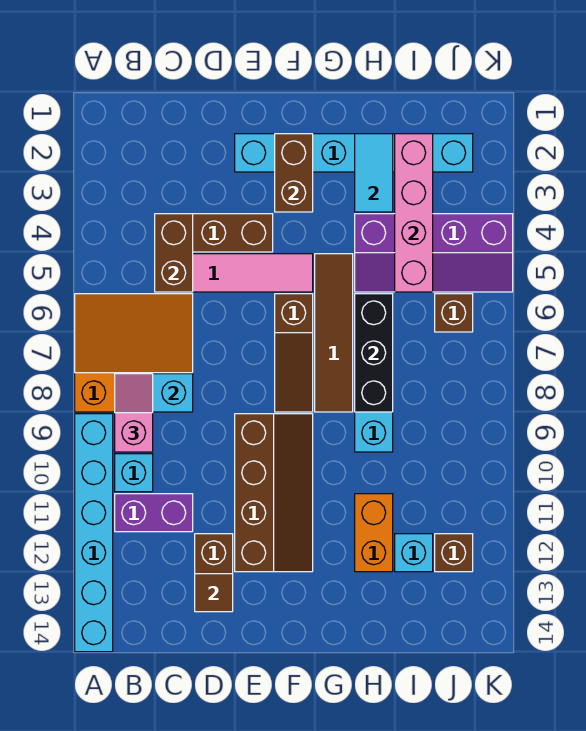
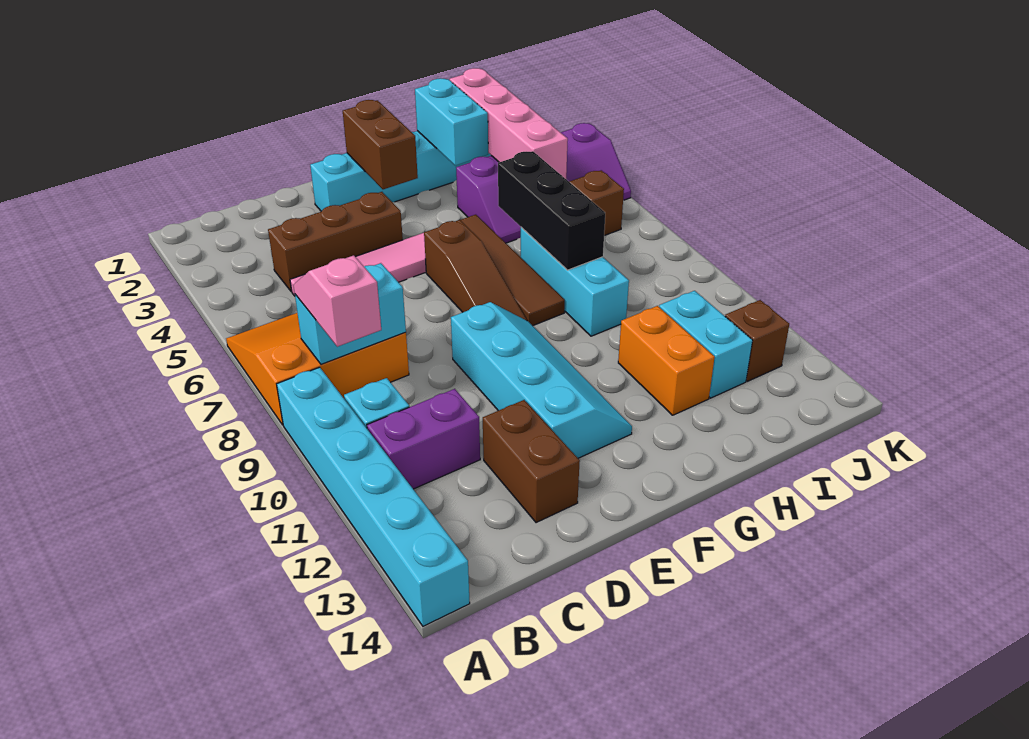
brown brick C4:C5 level 2 -> none
brown tile D13 level 2 -> none
brown slope E9:F12 level 1 top E -> cyan slope E9:F12 level 1 top E
cyan tile H2:H3 level 2 -> cyan brick H2:H3 level 2
cyan brick I12 level 1 -> cyan brick I11:I12 level 1

